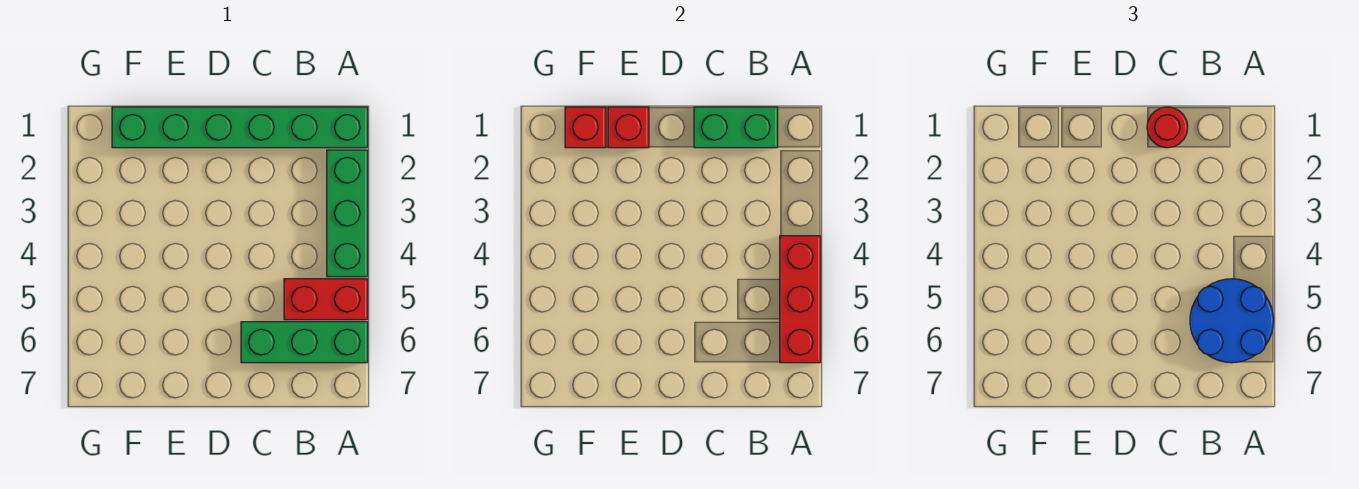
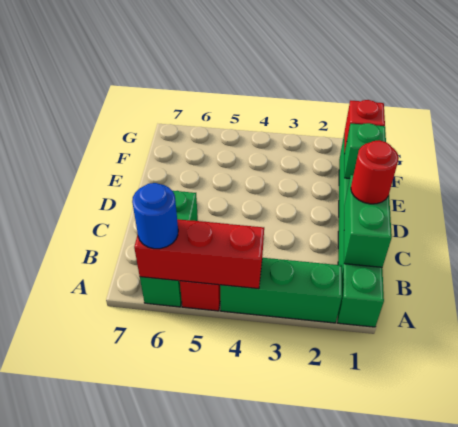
blue round brick A5:B6 level 3 -> blue round brick A6 level 3
red brick E1 level 2 -> green brick E1 level 2

